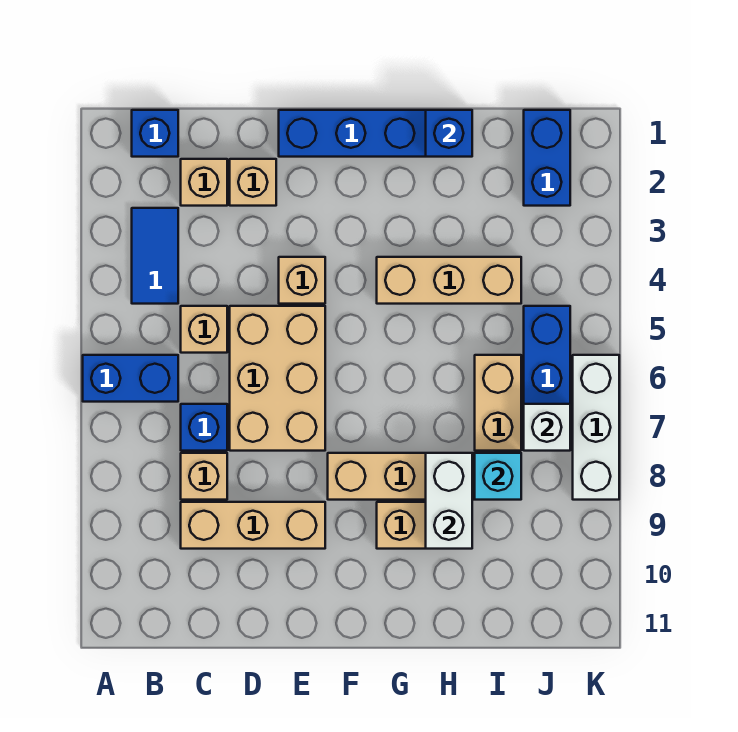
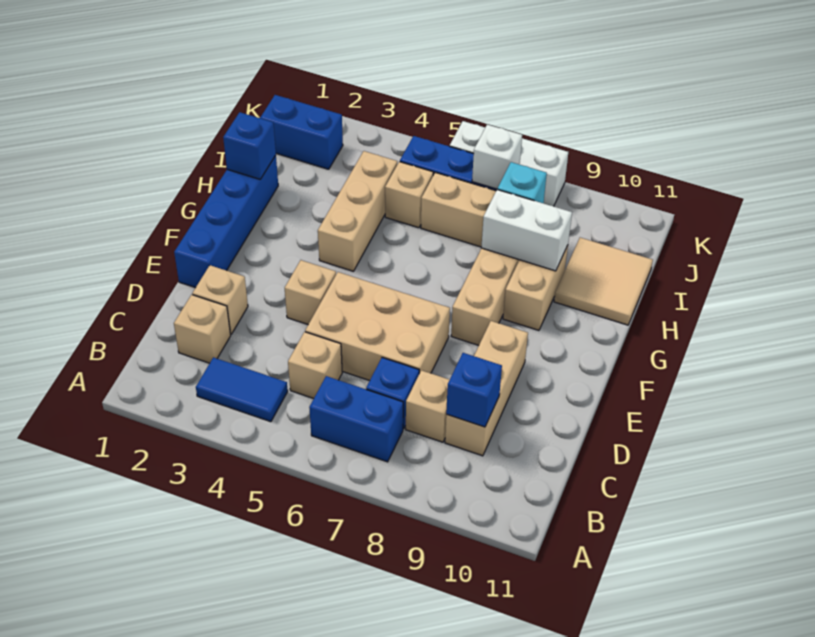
blue brick A6:B6 level 1 -> blue brick B6:B7 level 1
blue brick B1 level 1 -> blue brick C9 level 2
none -> tan tile H10:I11 level 1
none -> tan brick I5 level 1

